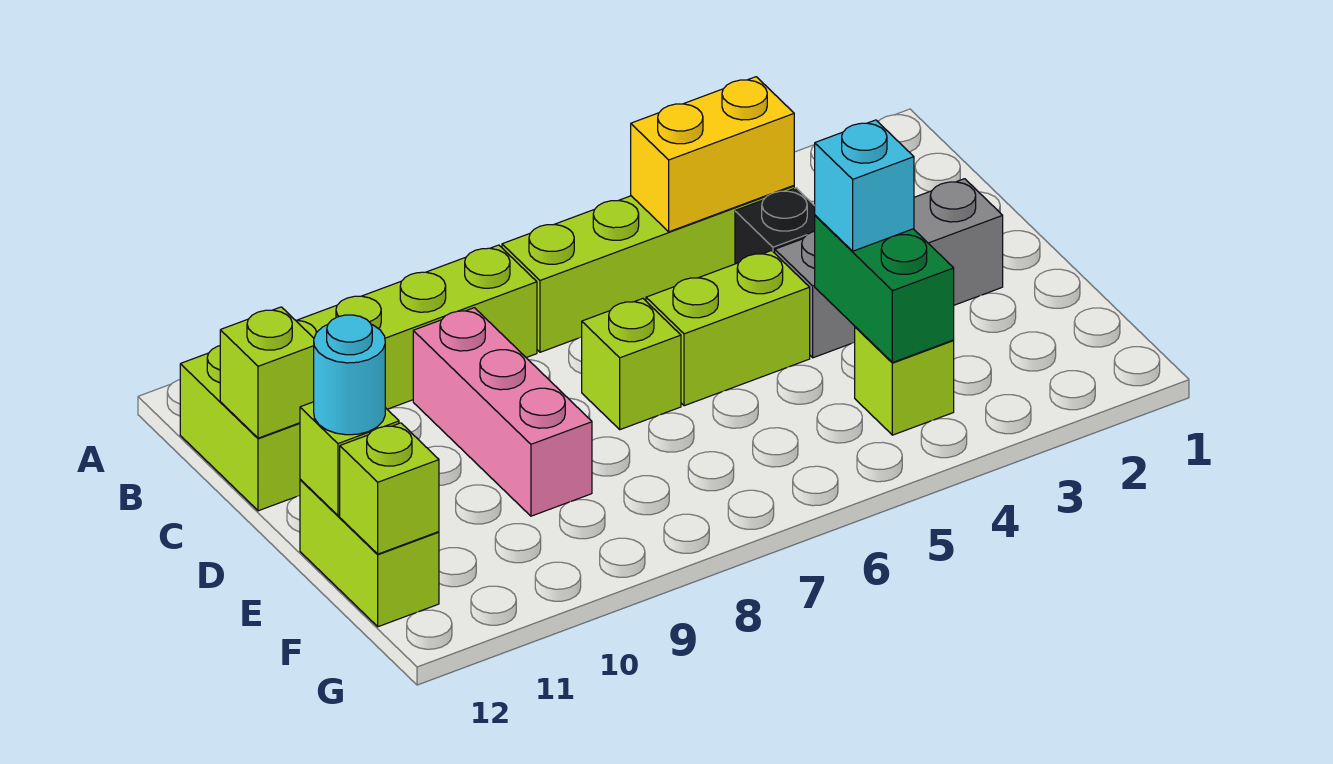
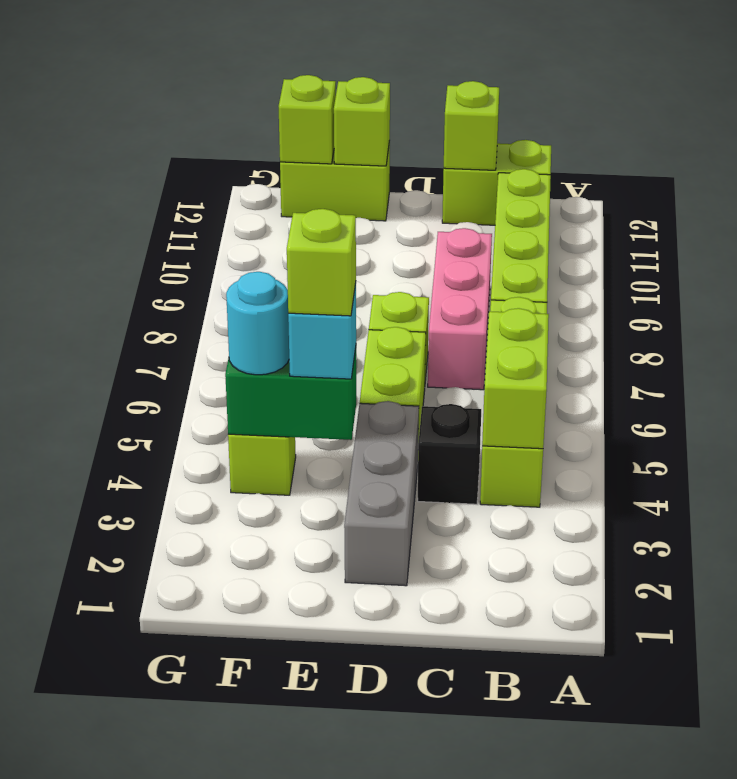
yellow brick B4:B5 level 2 -> lime brick B4:B5 level 2
pink brick C9:E9 level 1 -> pink brick C7:C9 level 1
none -> lime brick E4 level 4
cyan round brick E12 level 3 -> cyan round brick F4 level 3

